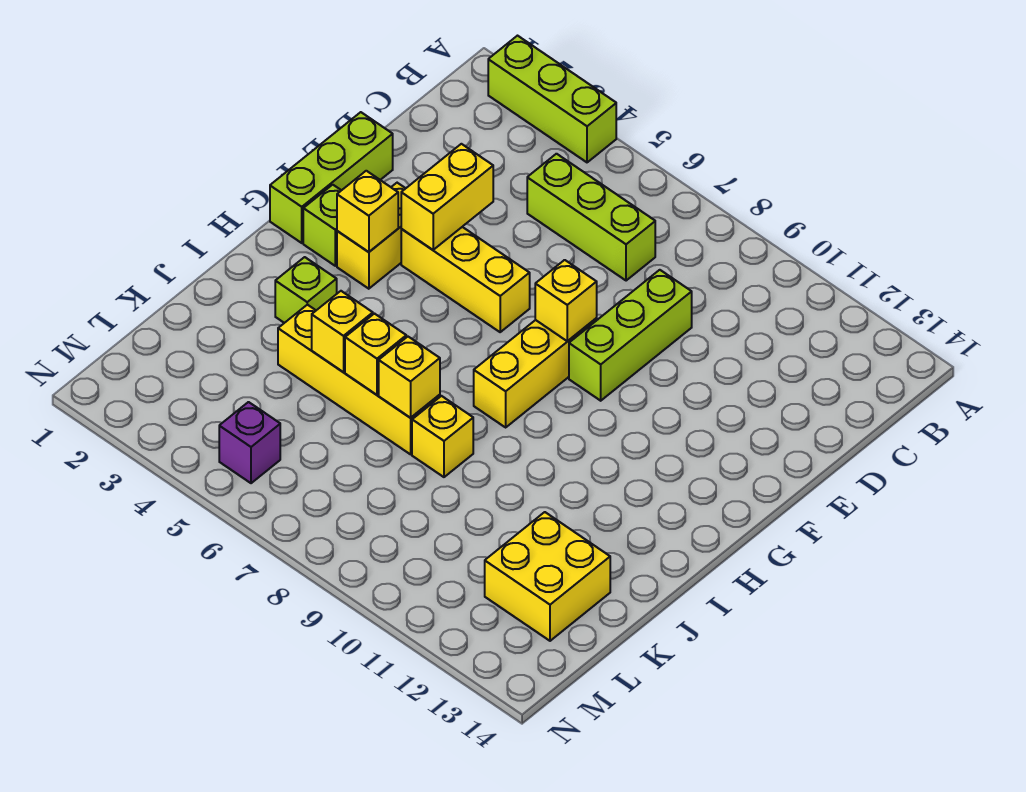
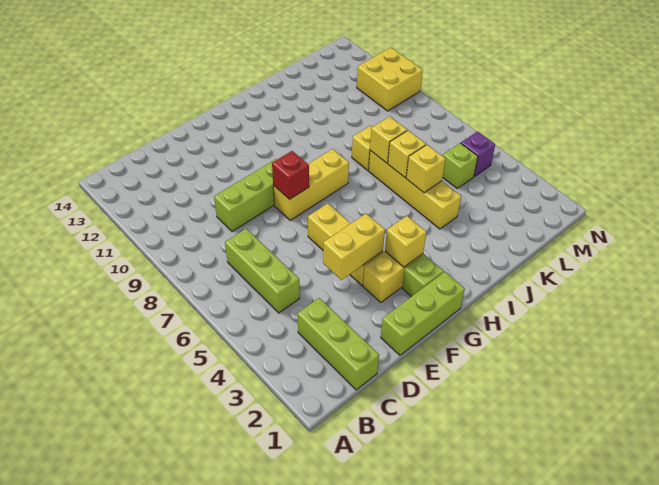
lime brick A2:A4 level 1 -> lime brick C1:C3 level 1
yellow brick F8 level 2 -> red brick F8 level 2
lime brick I3 level 1 -> lime brick L5 level 1
yellow brick K12:L13 level 1 -> yellow brick M10:N11 level 1

